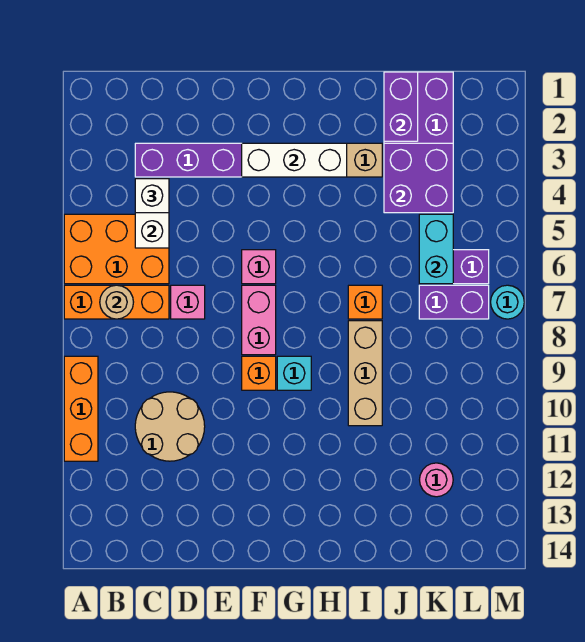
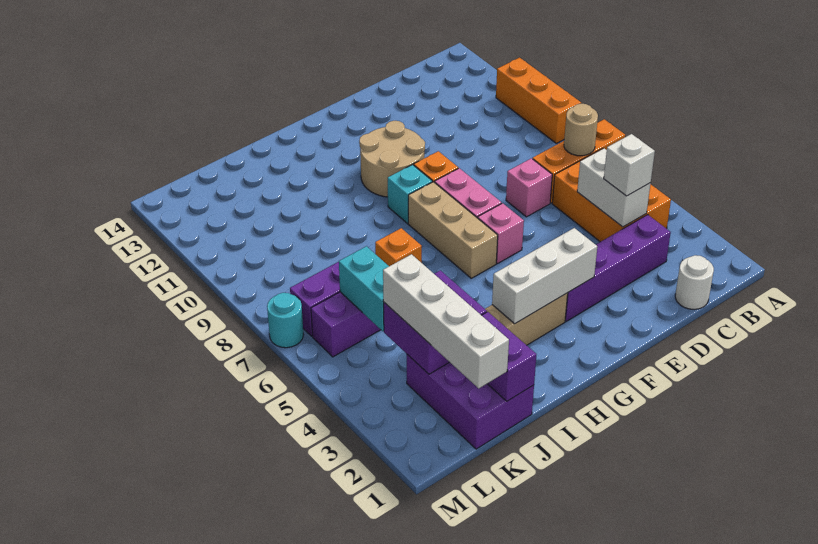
orange brick A5:C6 level 1 -> orange brick B4:C6 level 1
none -> white round brick C1 level 1
tan round brick C10:D11 level 1 -> tan round brick F10:G11 level 1
tan brick I8:I10 level 1 -> tan brick G6:G8 level 1
none -> white brick K1:K4 level 3
pink round brick K12 level 1 -> none

